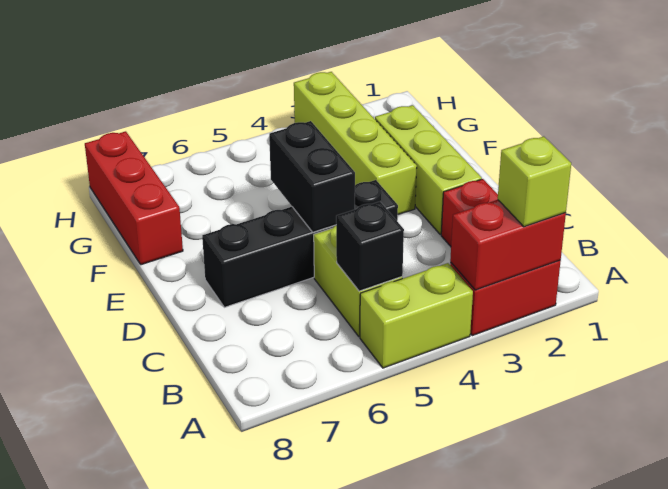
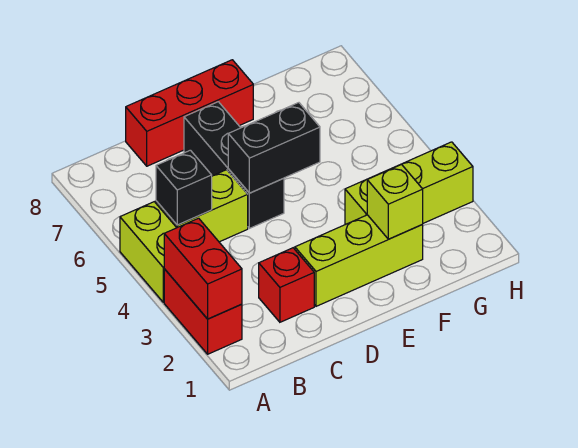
lime brick A2 level 3 -> lime brick F2 level 2
black brick D4:D7 level 1 -> black brick D5:D7 level 1
lime brick E3:H3 level 1 -> lime brick F3:H3 level 1
red brick F8:H8 level 1 -> red brick C8:E8 level 1

